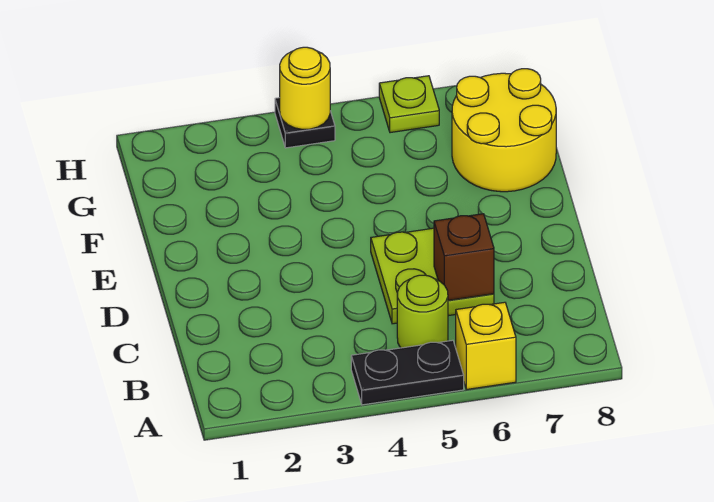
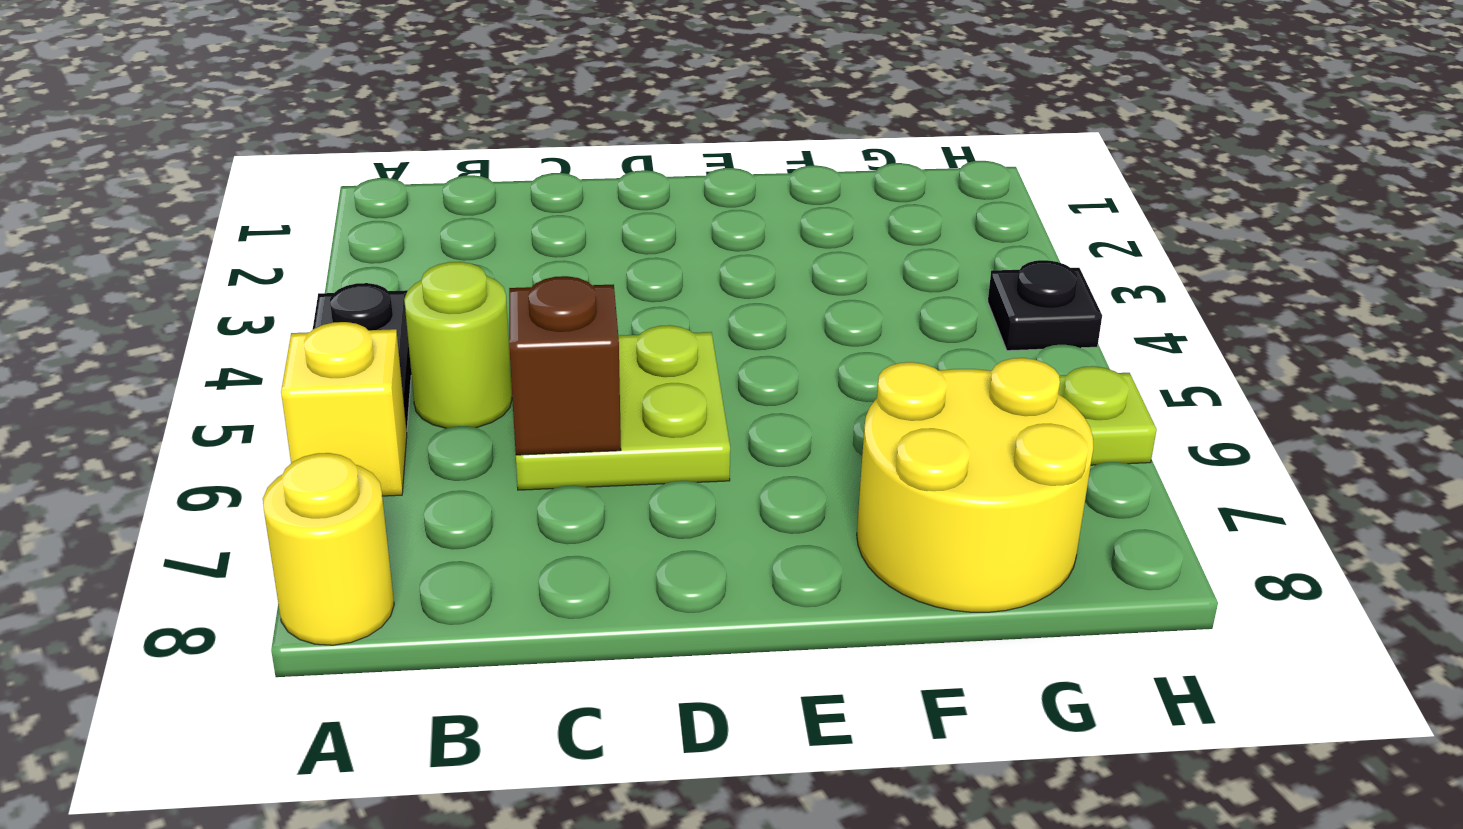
yellow round brick H4 level 2 -> yellow round brick A8 level 1

